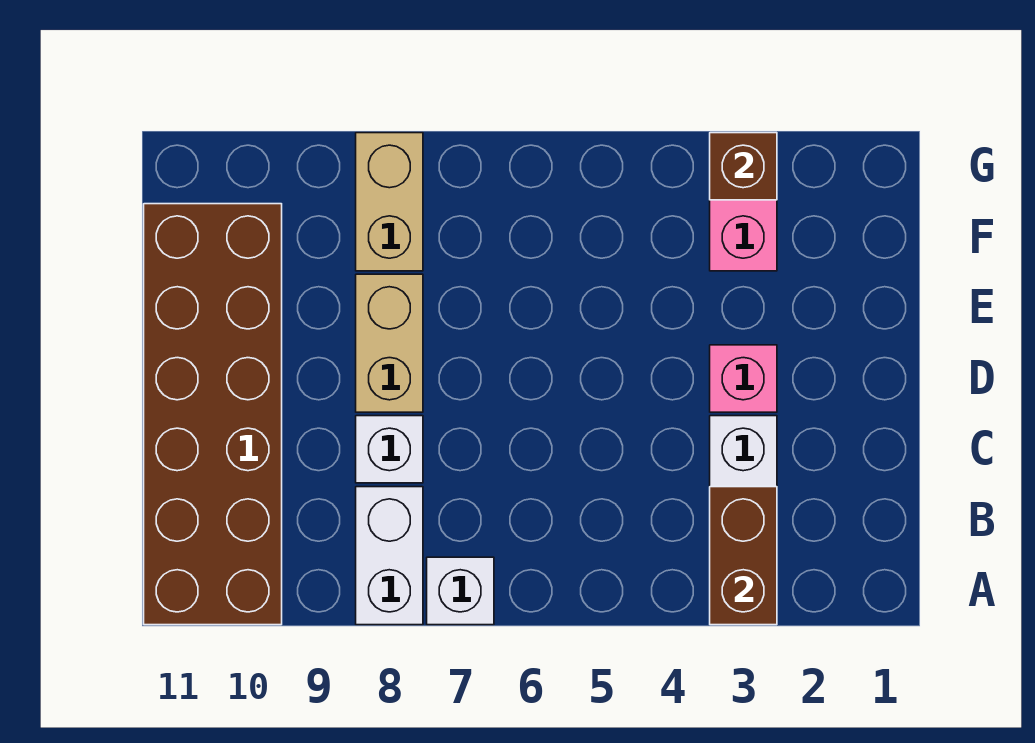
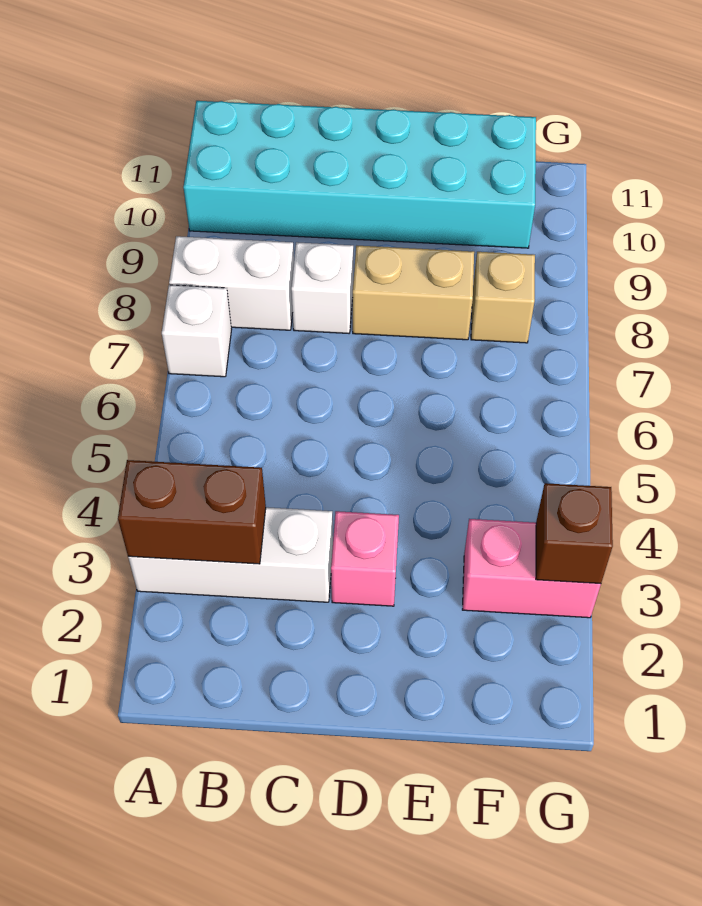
brown brick A10:F11 level 1 -> cyan brick A10:F11 level 1
tan brick F8:G8 level 1 -> tan brick F8 level 1

